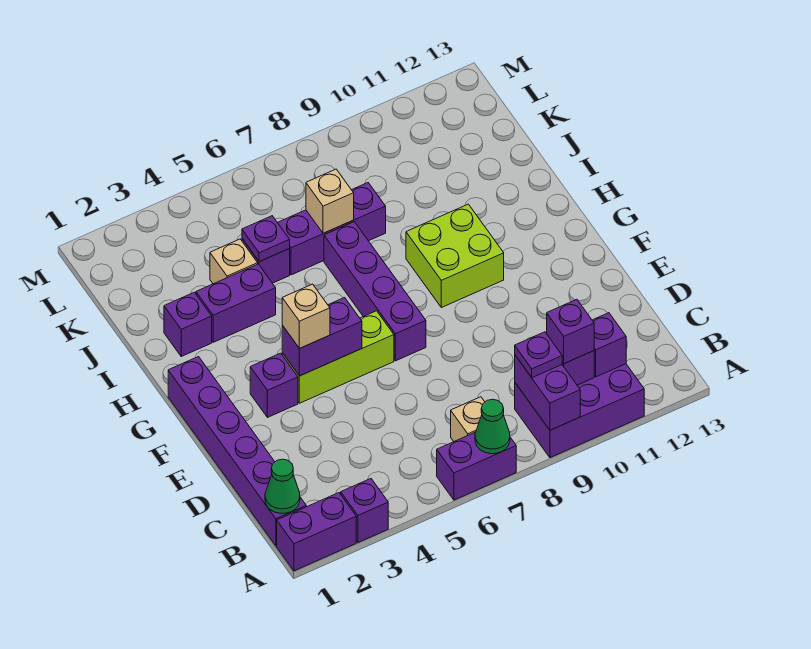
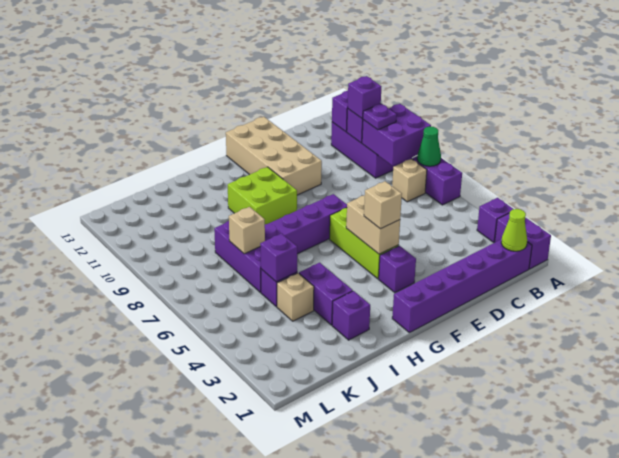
purple brick A9:B9 level 2 -> purple brick A8:B9 level 2
green cone B1 level 2 -> lime cone B1 level 2
none -> tan brick E10:F13 level 1
purple brick F4:F5 level 2 -> tan brick F4:F5 level 2
purple plate J5 level 2 -> purple brick J5 level 2

